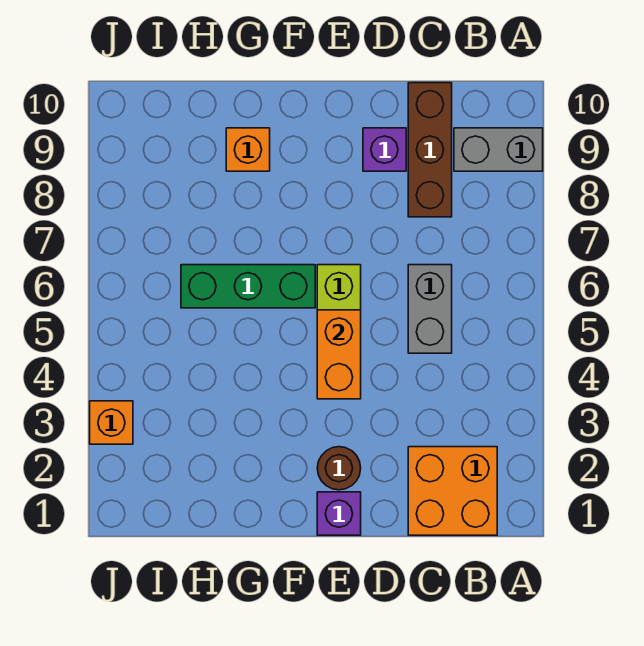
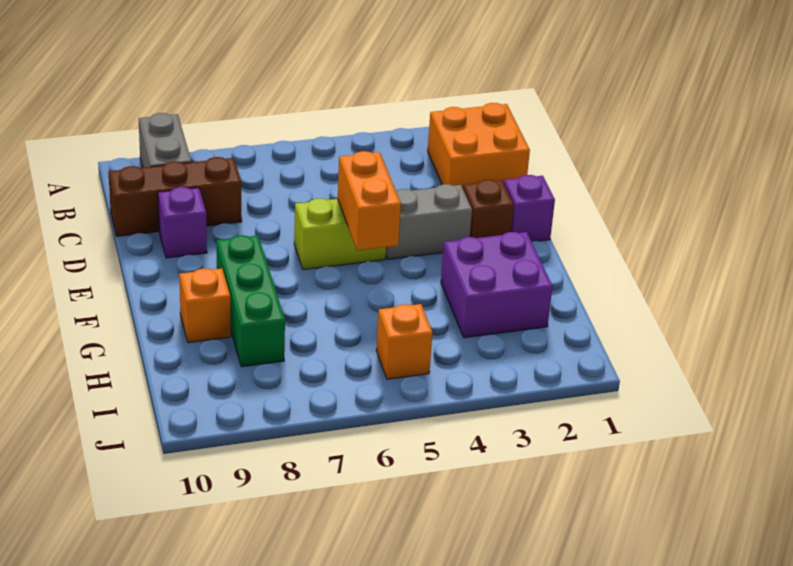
grey brick C5:C6 level 1 -> grey brick E3:E4 level 1
brown round brick E2 level 1 -> brown brick E2 level 1
orange brick E4:E5 level 2 -> orange brick E5:F5 level 2
green brick F6:H6 level 1 -> green brick F8:H8 level 1
none -> purple brick G2:H3 level 1
orange brick J3 level 1 -> orange brick I5 level 1

